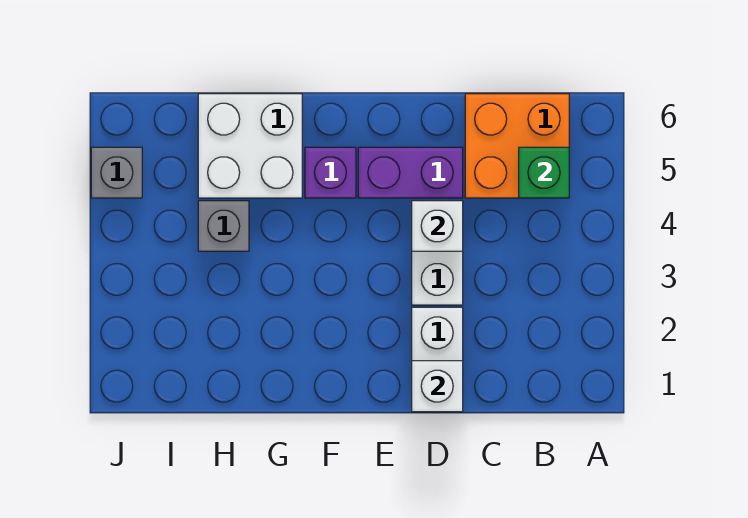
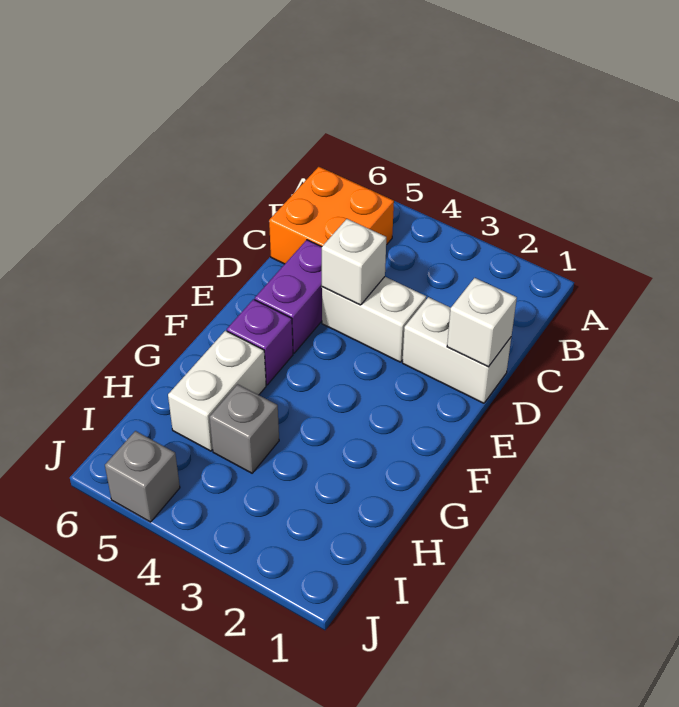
green brick B5 level 2 -> none
white brick G5:H6 level 1 -> white brick G5:H5 level 1

